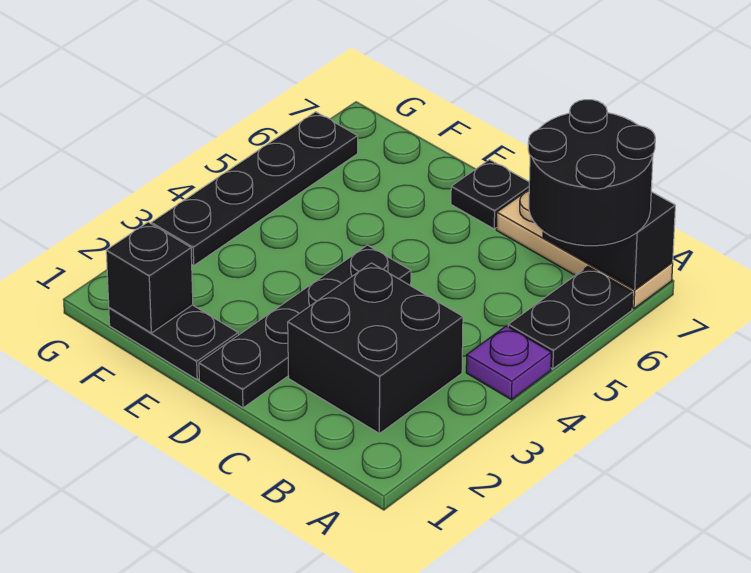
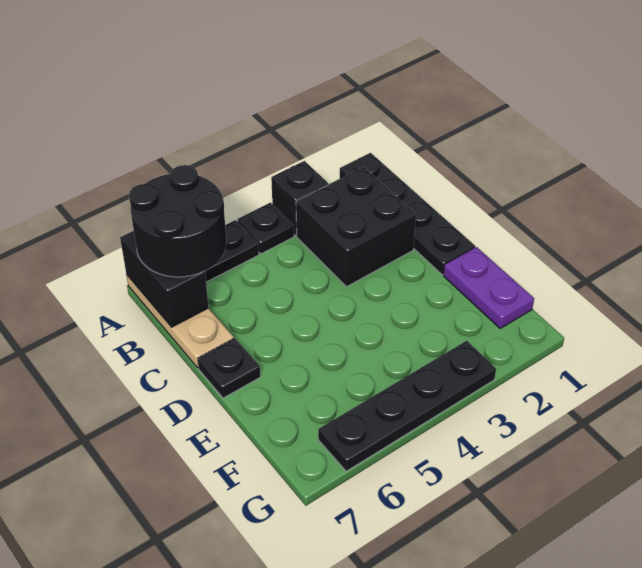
purple plate A4 level 1 -> black plate A4 level 1
black plate D1:D4 level 1 -> black plate A1:D1 level 1
black plate E1:F1 level 1 -> purple plate E1:F1 level 1
black brick F1 level 2 -> black brick A3 level 1

